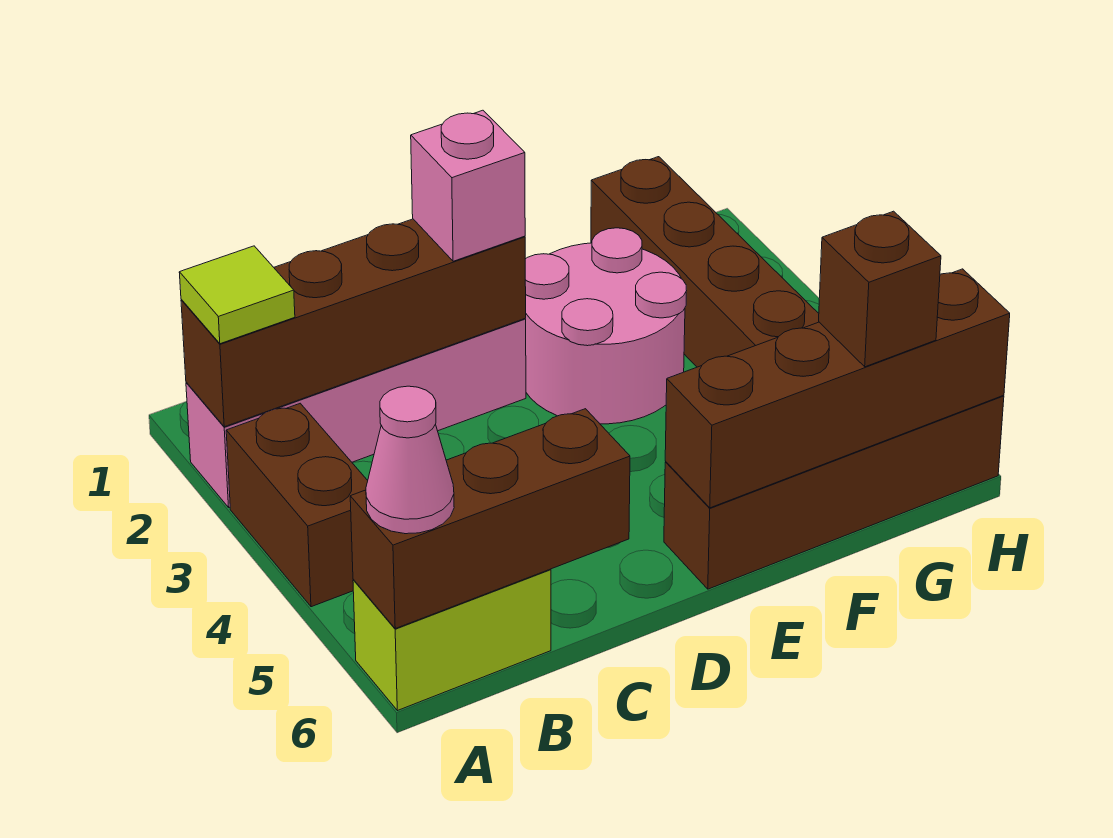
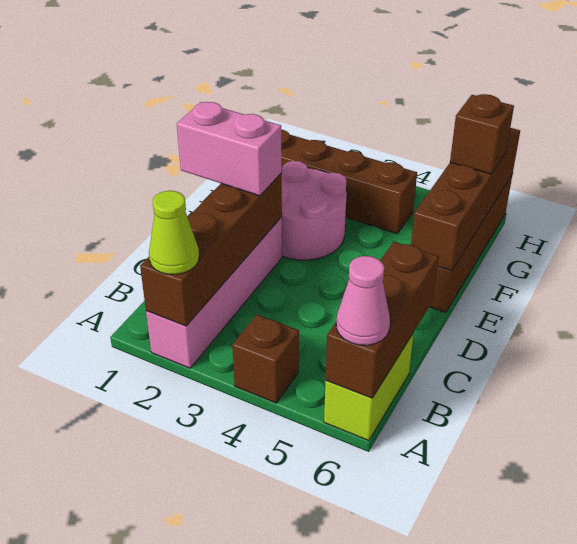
lime tile A2 level 3 -> lime cone A2 level 3
brown brick A3:A4 level 1 -> brown brick A4 level 1
pink brick D2 level 3 -> pink brick D1:D2 level 3

